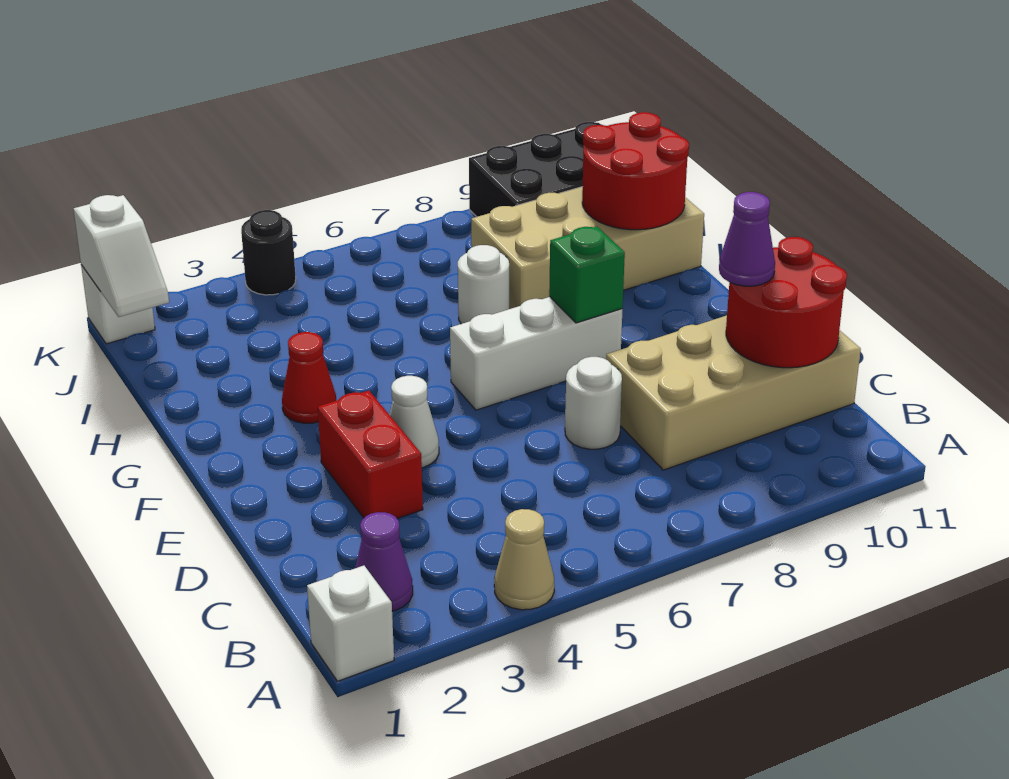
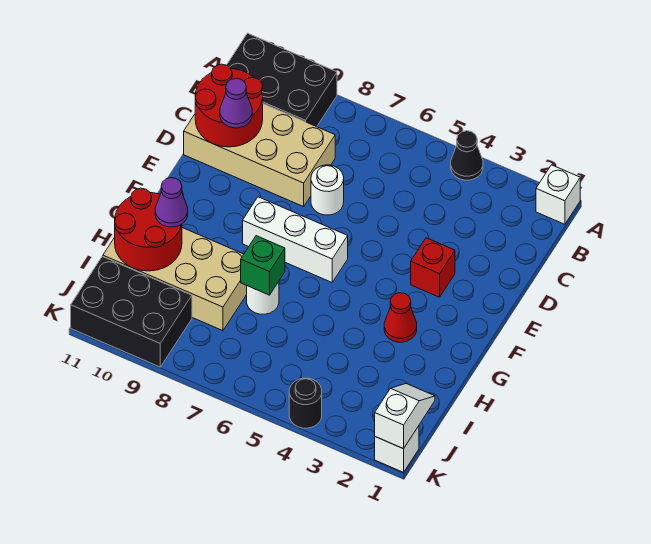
tan cone A4 level 1 -> black cone A4 level 1
none -> black brick A9:B11 level 1
purple cone B2 level 1 -> purple cone H10 level 3
red brick D3:E3 level 1 -> red brick E3 level 1
white cone E4 level 1 -> none
green brick F8 level 2 -> green brick H7 level 2

